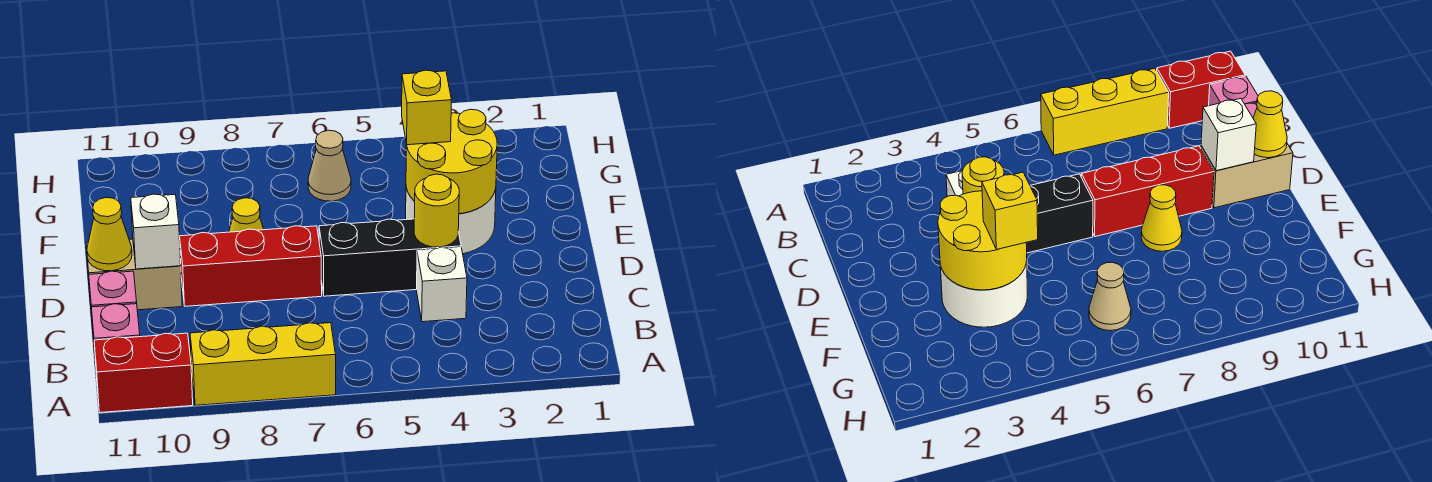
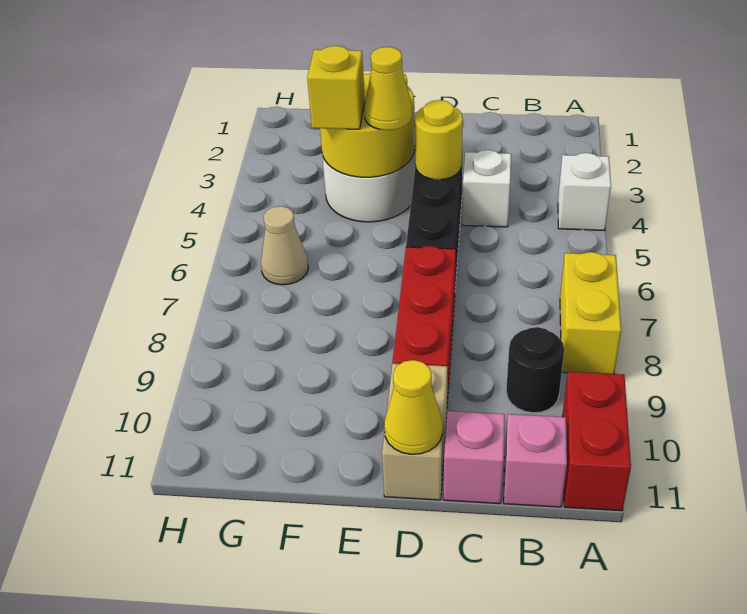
yellow brick A7:A9 level 1 -> yellow brick A7:A8 level 1
none -> black round brick B9 level 1
white brick D10 level 2 -> white brick A4 level 1
yellow cone E8 level 1 -> yellow cone E4 level 3

